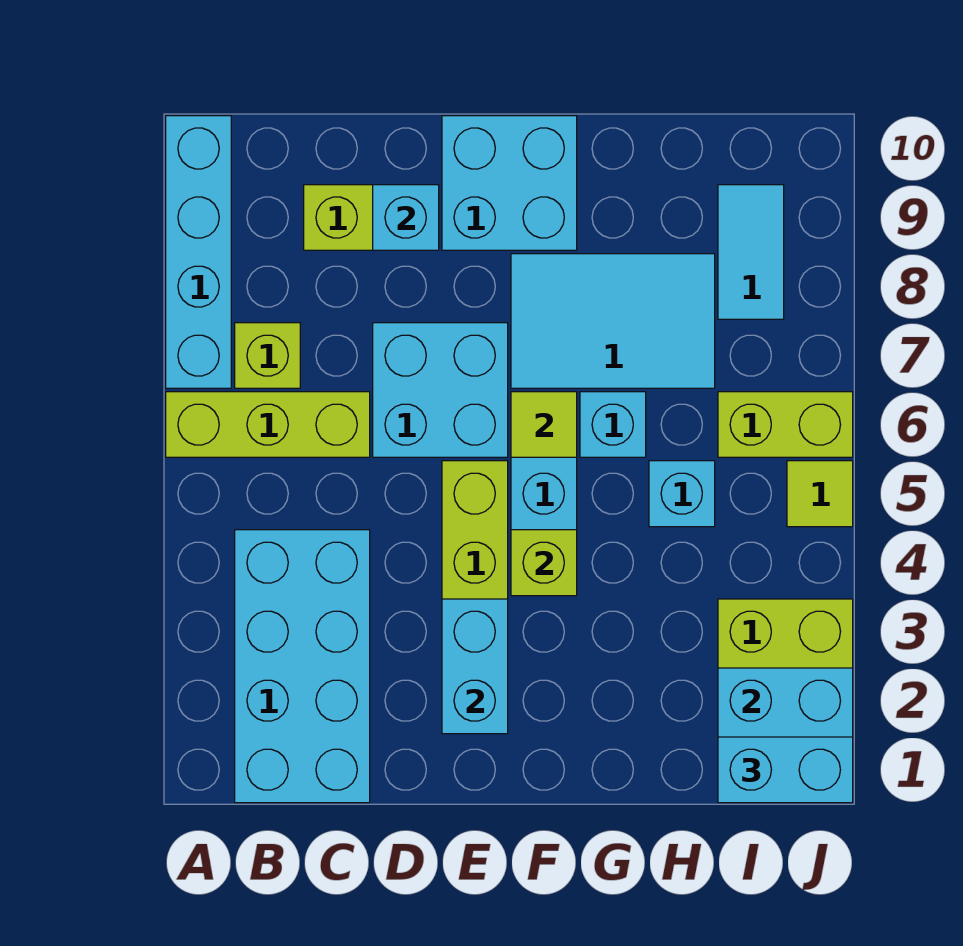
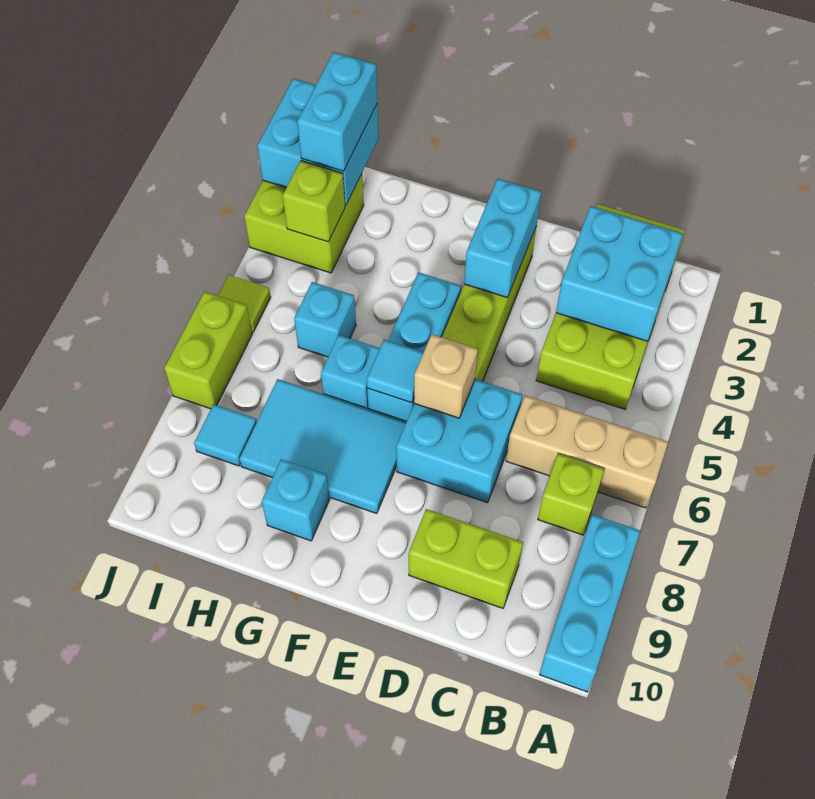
lime brick A6:C6 level 1 -> tan brick A6:C6 level 1
cyan brick A7:A10 level 1 -> cyan brick A8:A10 level 1
cyan brick B1:C4 level 1 -> lime brick B1:C4 level 1
cyan brick D9 level 2 -> cyan brick G9 level 1
none -> tan brick E6 level 2
cyan brick E9:F10 level 1 -> cyan brick B2:C3 level 2
lime brick F4 level 2 -> lime brick I3 level 2
lime tile F6 level 2 -> cyan tile F6 level 2
cyan brick I1:J1 level 3 -> cyan brick I1:I2 level 3
lime brick I6:J6 level 1 -> lime brick J6:J7 level 1
cyan tile I8:I9 level 1 -> cyan tile I8 level 1

